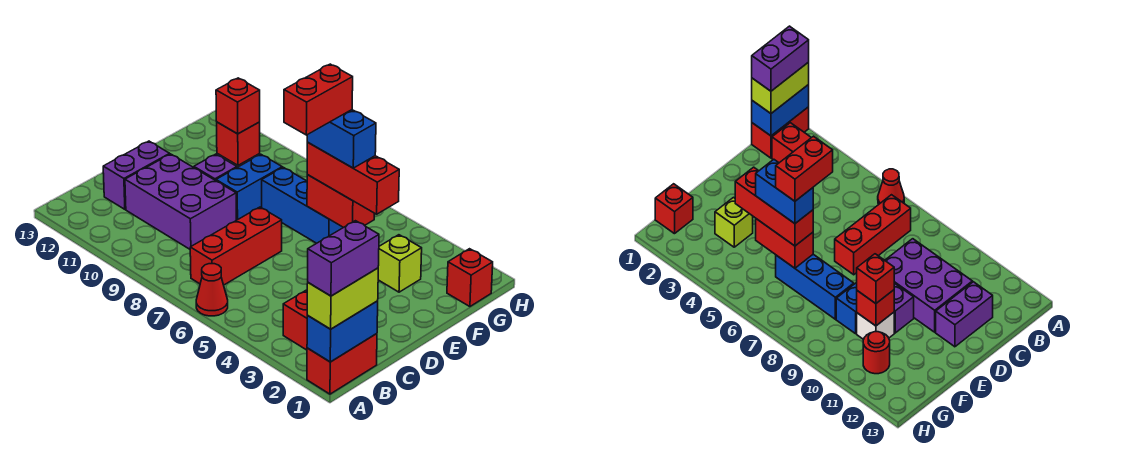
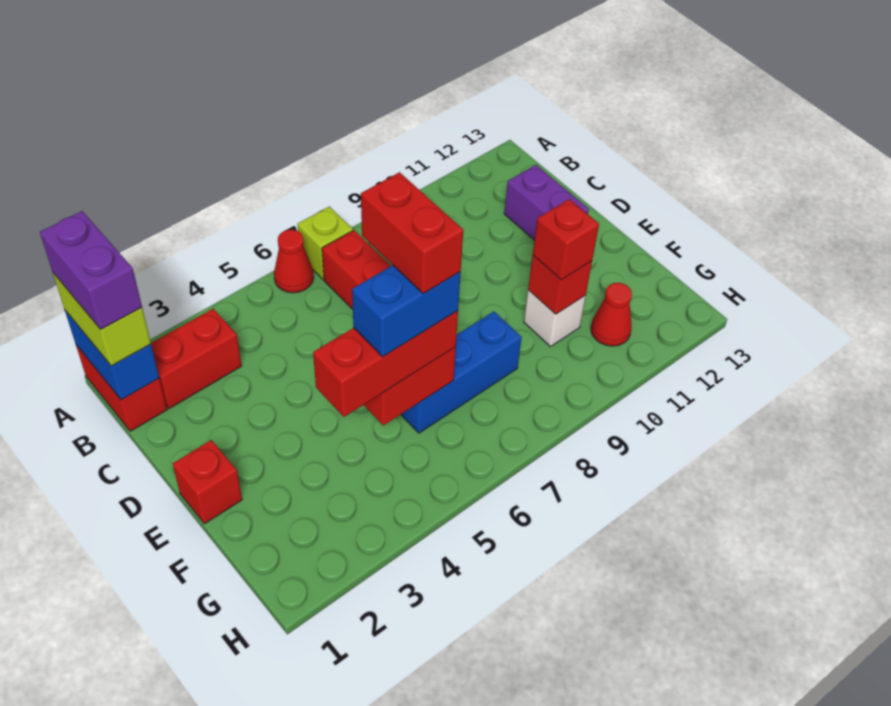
purple brick C9:D11 level 1 -> none
blue brick E9:F9 level 1 -> none
purple brick E10 level 1 -> none
lime brick F3 level 1 -> lime brick A7 level 1
red brick G1 level 1 -> red brick E1 level 1
red round brick G11 level 1 -> red cone G11 level 1

